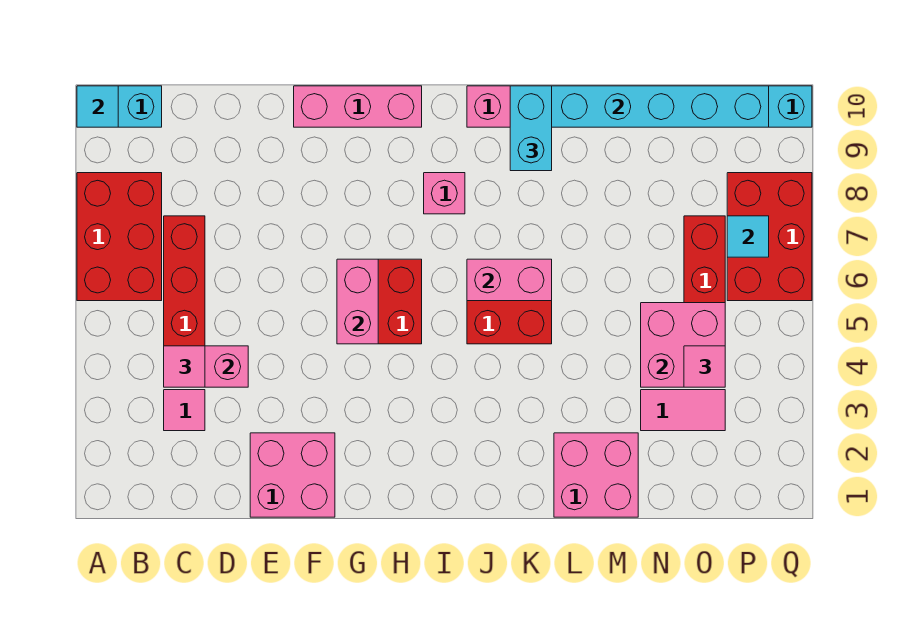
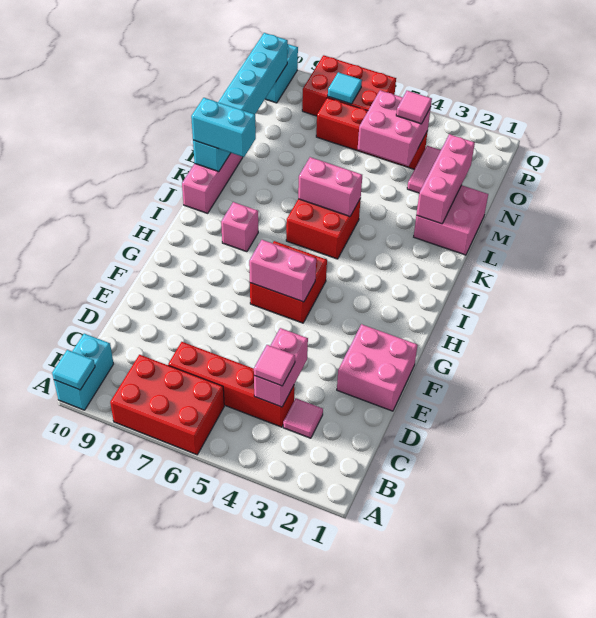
pink brick F10:H10 level 1 -> pink brick L2:N2 level 2
pink brick J6:K6 level 2 -> pink brick K5:K6 level 2

